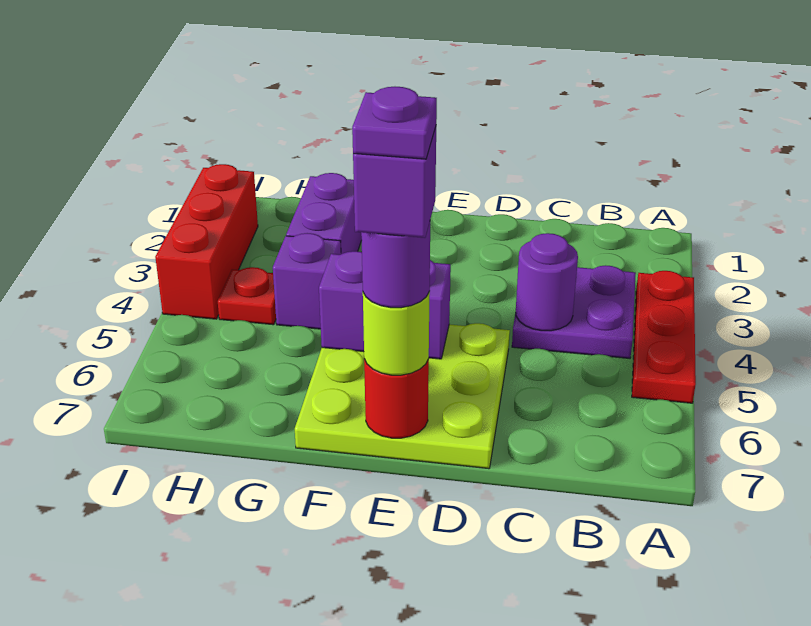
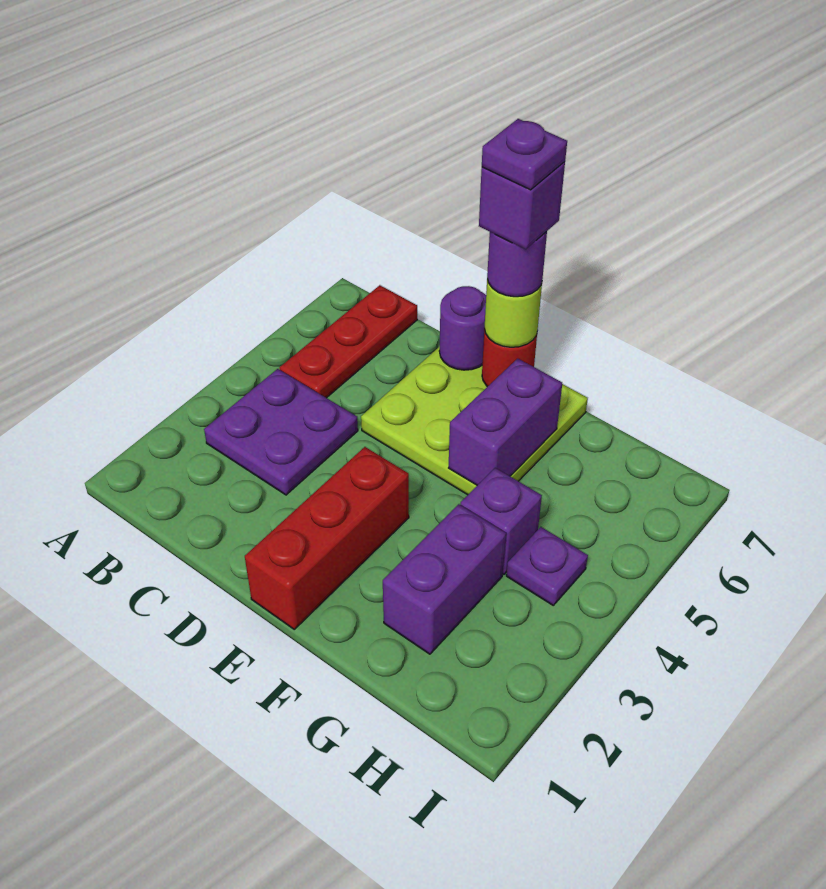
red plate A3:A5 level 1 -> red plate B5:B7 level 1
purple round brick C4 level 2 -> purple round brick D7 level 2
purple brick E5:F5 level 2 -> purple brick F5:F6 level 2
red plate H4 level 1 -> purple plate H4 level 1
red brick I2:I4 level 1 -> red brick E1:E3 level 1

